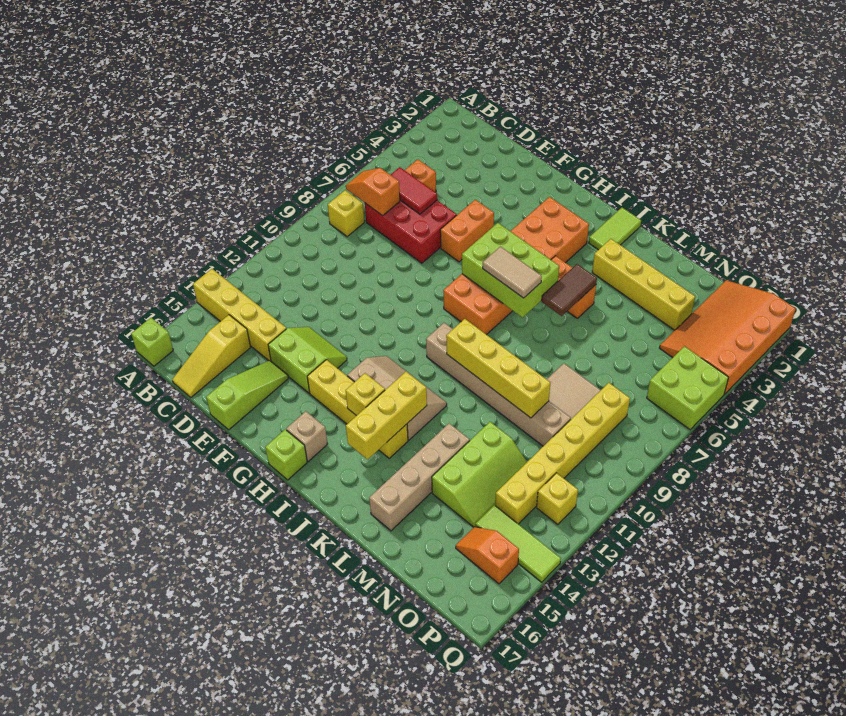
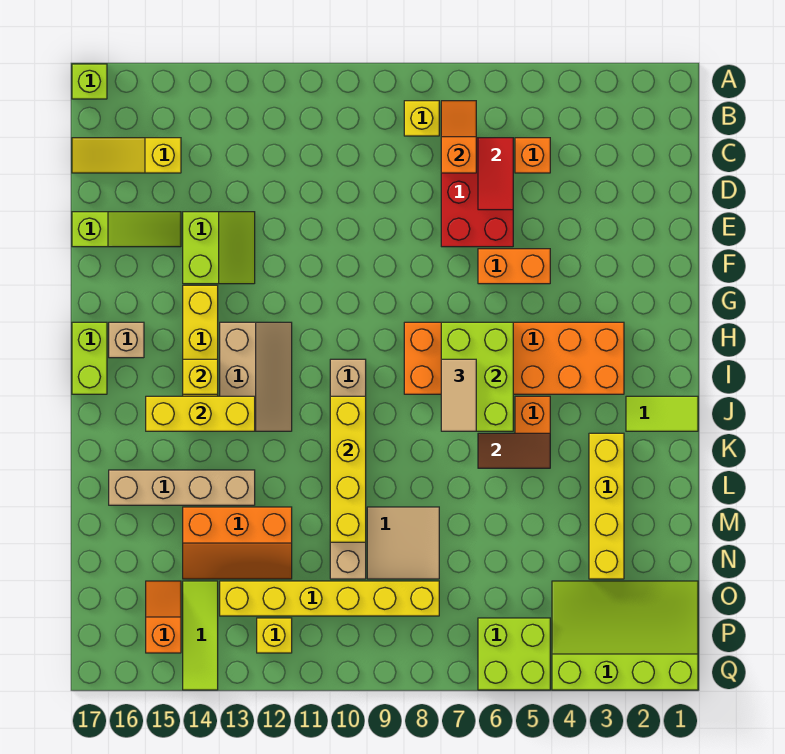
yellow brick A14:D14 level 1 -> none
lime brick H17 level 1 -> lime brick H17:I17 level 1
lime slope M12:N14 level 1 top M -> orange slope M12:N14 level 1 top M
orange slope O1:Q4 level 1 top Q -> lime slope O1:Q4 level 1 top Q

